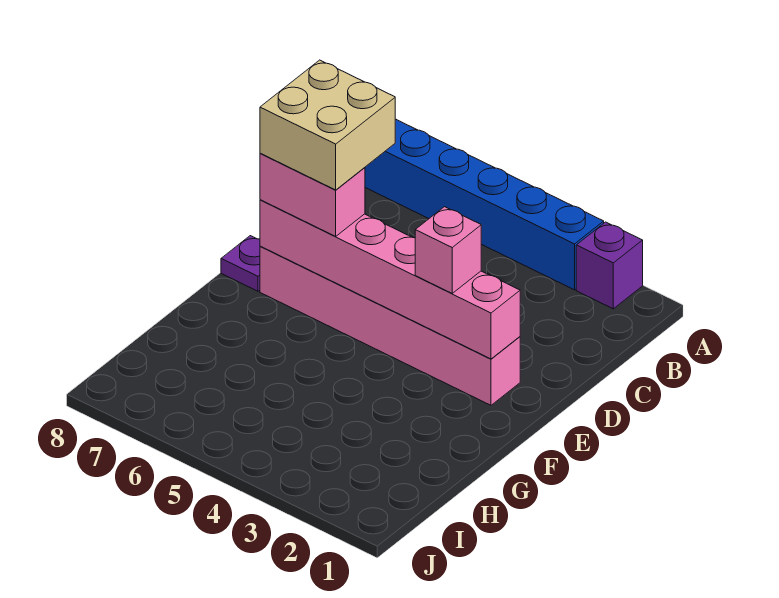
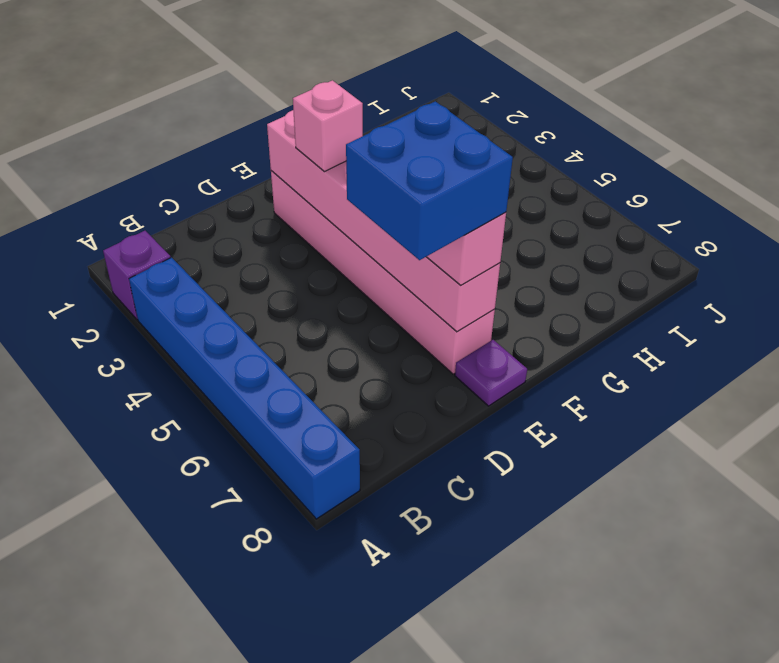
tan brick D6:E7 level 4 -> blue brick D6:E7 level 4

